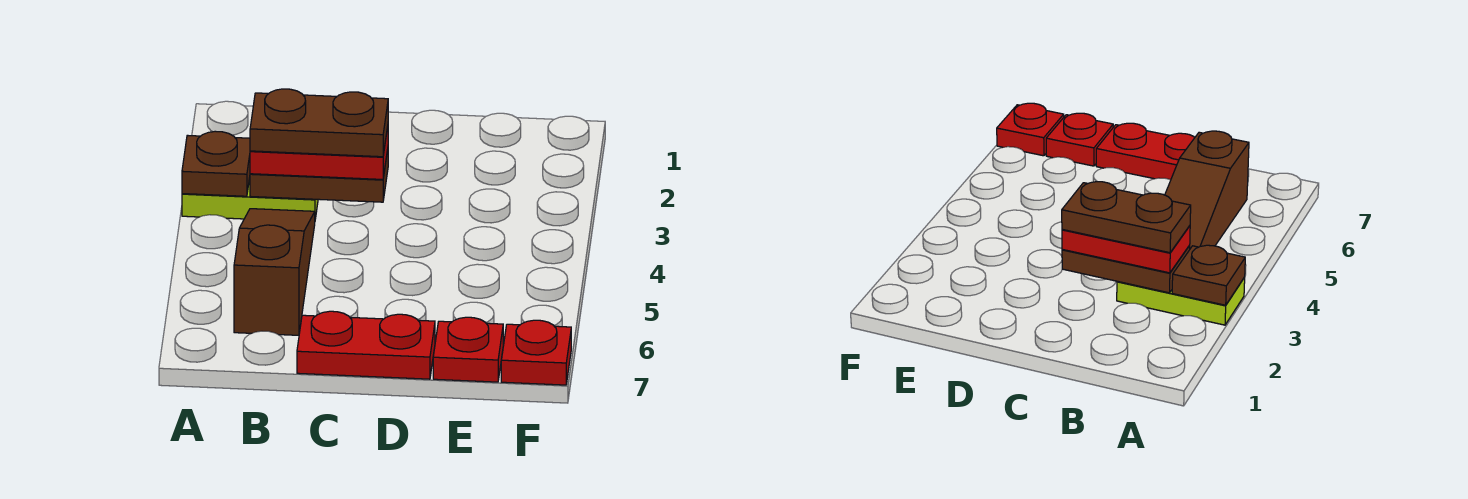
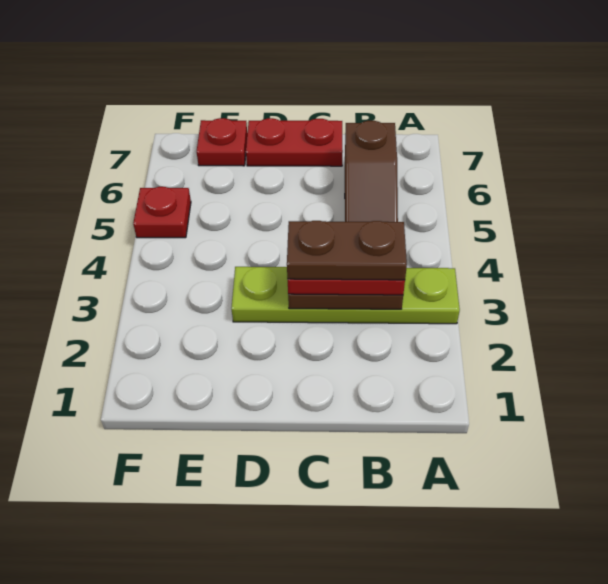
lime plate A3:B3 level 1 -> lime plate A3:D3 level 1
brown plate A3 level 2 -> none
red plate F7 level 1 -> red plate F5 level 1

